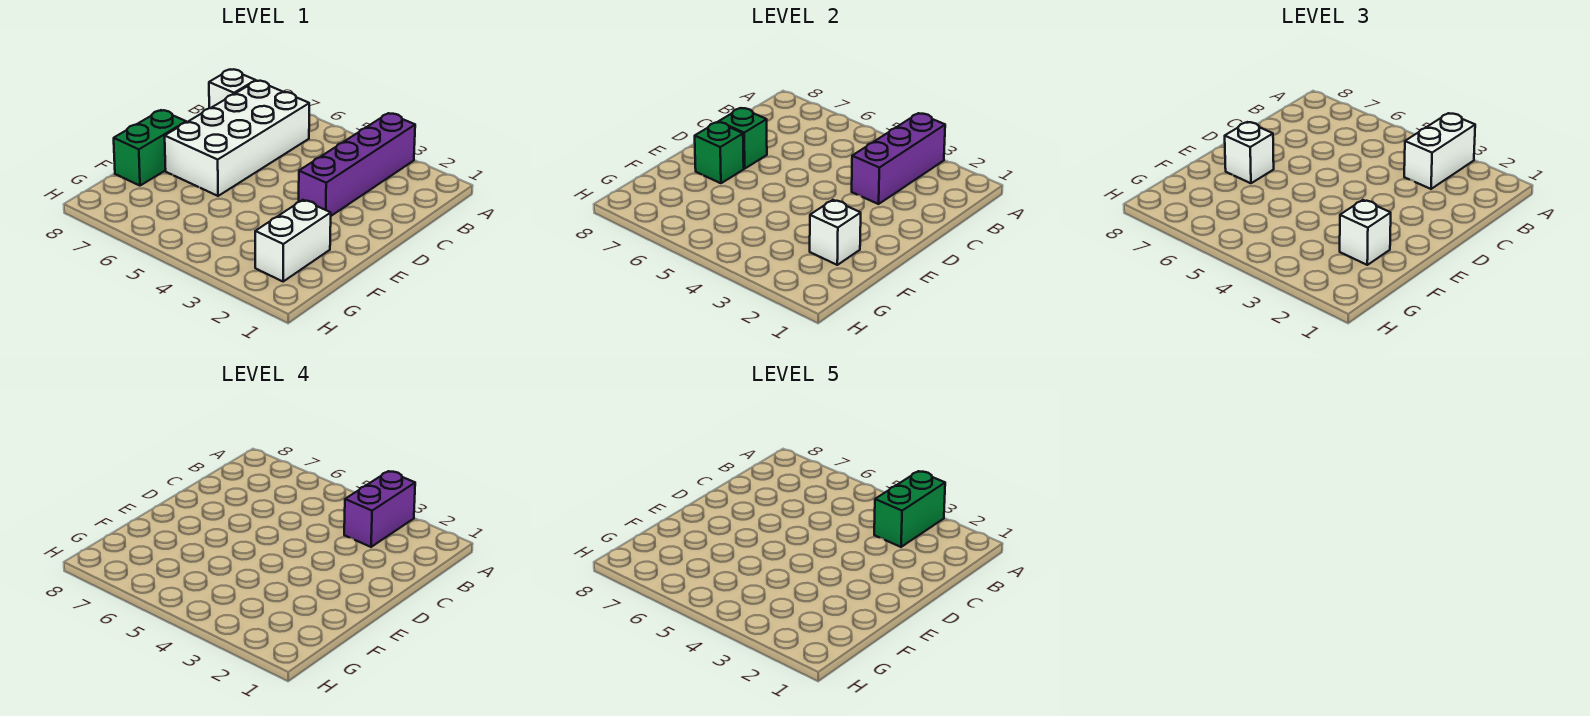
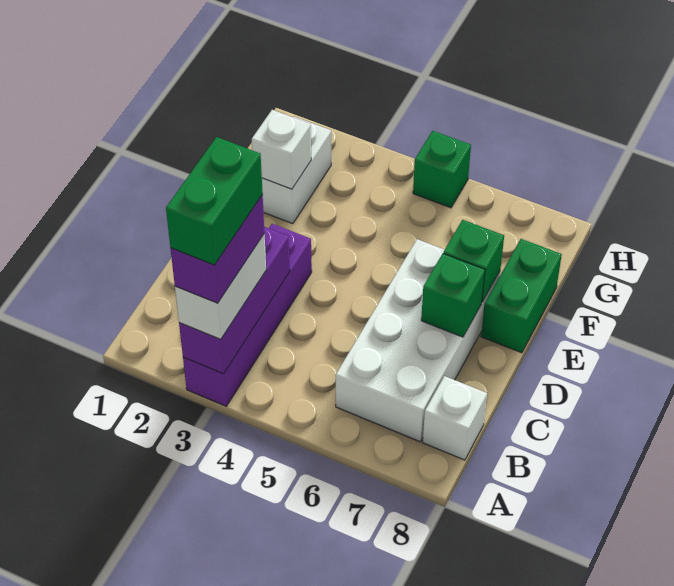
white brick E7 level 3 -> none
white brick F2 level 3 -> none
none -> green brick H5 level 1

